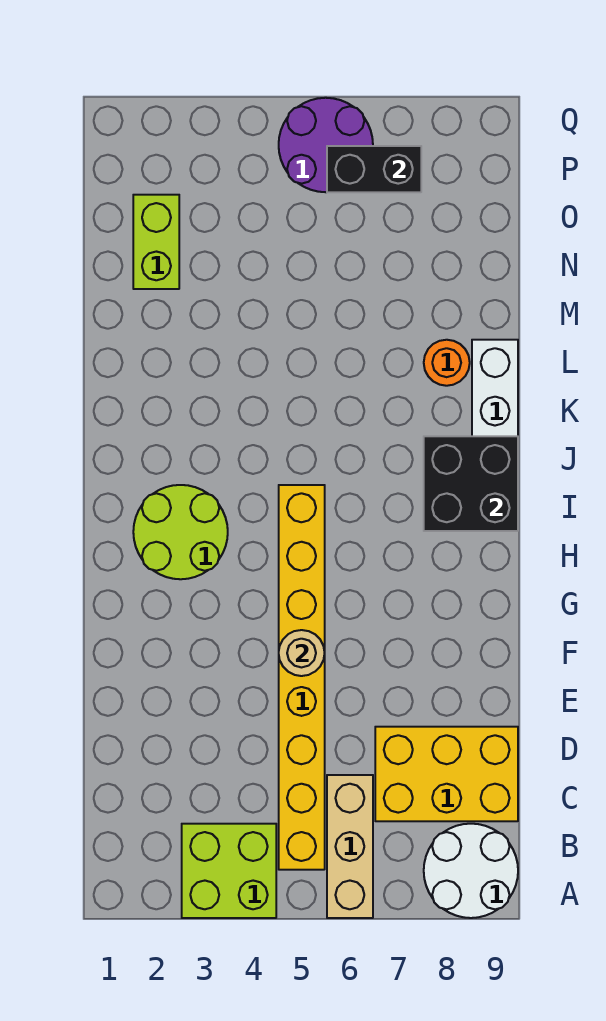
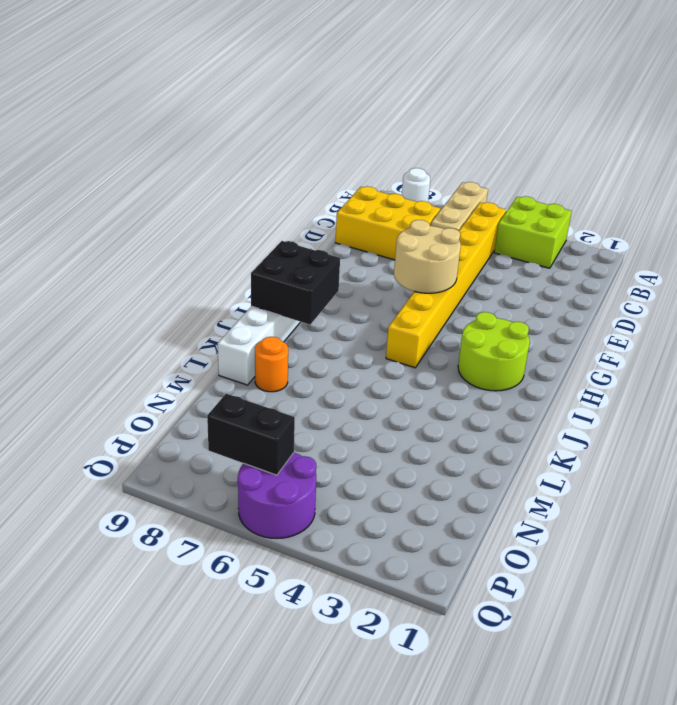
white round brick A8:B9 level 1 -> white round brick A8 level 1
tan round brick F5 level 2 -> tan round brick F5:G6 level 2
lime brick N2:O2 level 1 -> none

